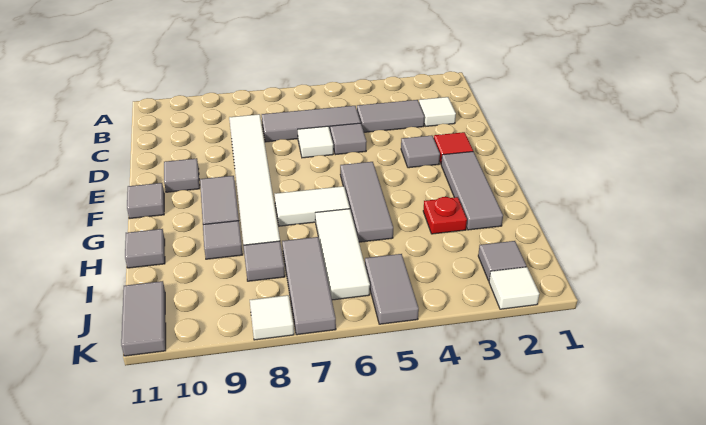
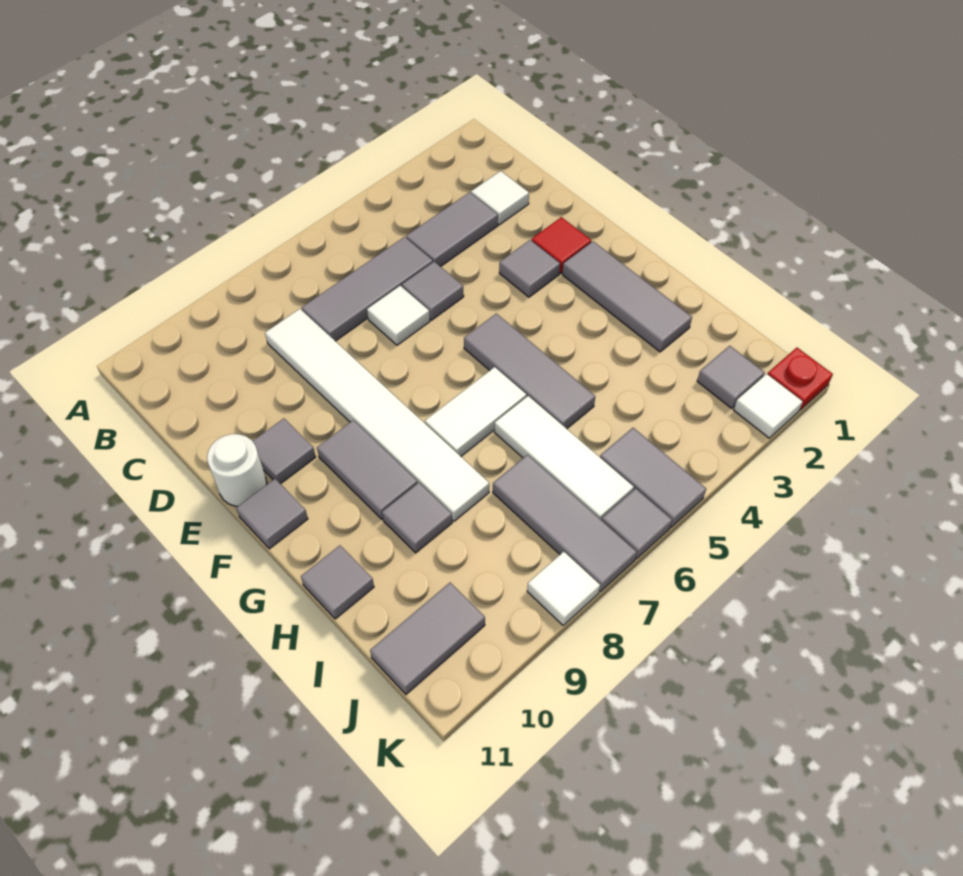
none -> white round brick E11 level 1
red plate H3 level 1 -> red plate K1 level 1
grey tile I8 level 1 -> grey tile K6 level 1
grey tile J11:K11 level 1 -> grey tile J10:J11 level 1

